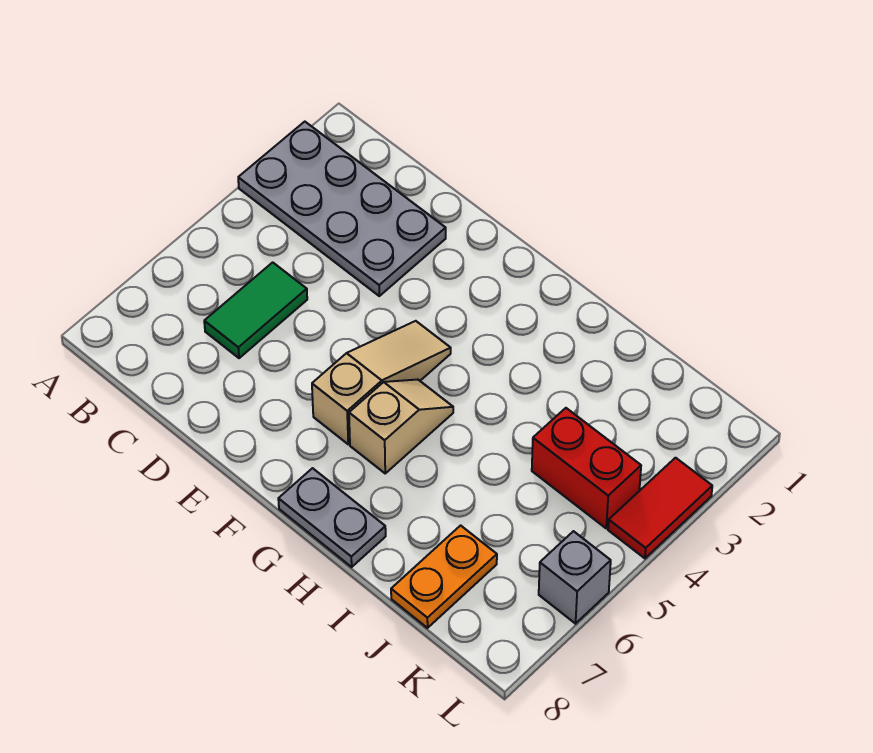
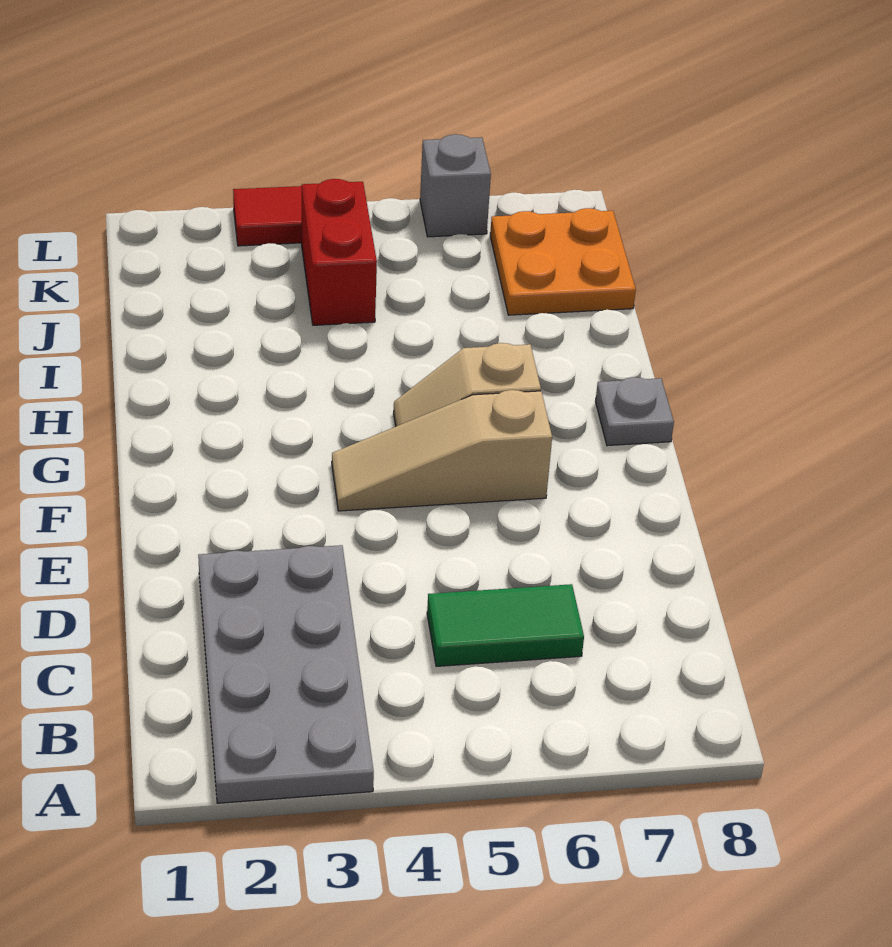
grey plate G8:H8 level 1 -> grey plate G8 level 1
orange plate J7:J8 level 1 -> orange plate J7:K8 level 1

